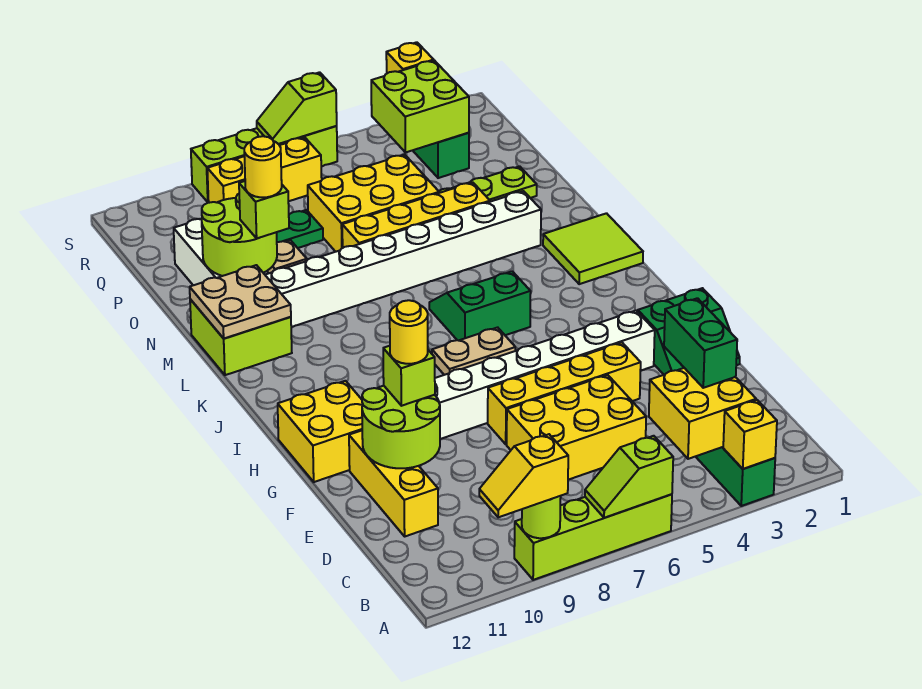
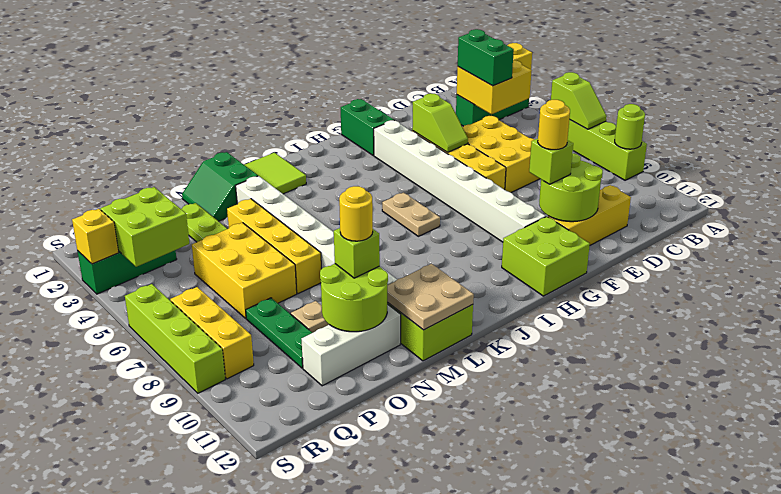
yellow slope A9:A10 level 3 top 9 -> none
green brick C3:D3 level 3 -> green brick C3:C4 level 3
yellow brick G11:H12 level 1 -> lime brick G11:H12 level 1
green slope J5:K6 level 1 top J -> green slope M1:N2 level 1 top M
lime slope S6:S7 level 2 top 6 -> lime slope F4:F5 level 2 top 4

